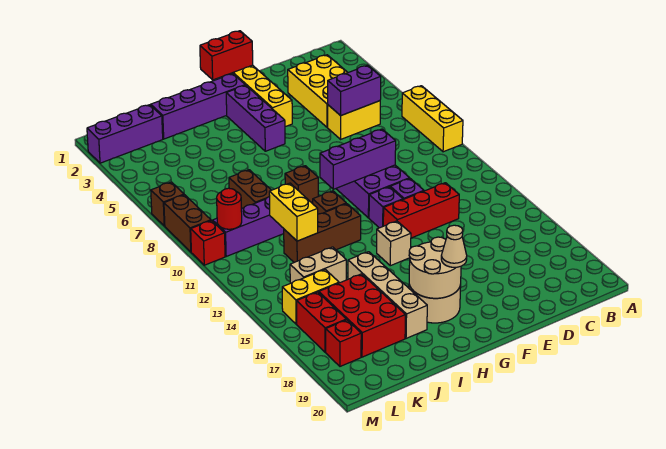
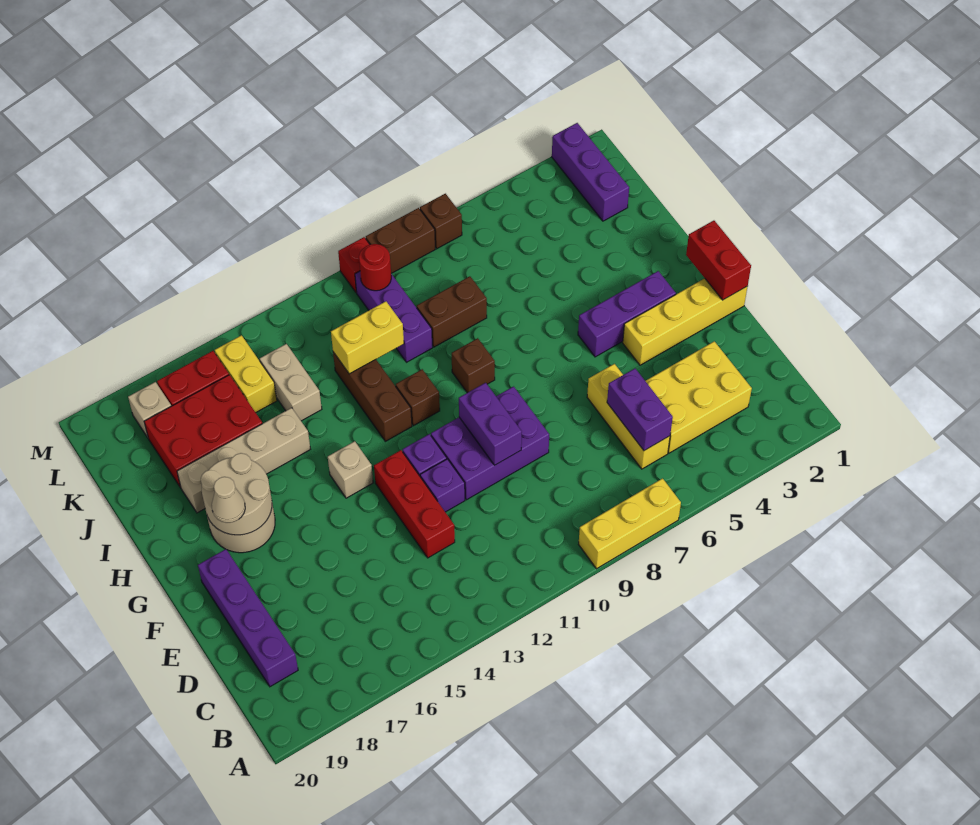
yellow brick C6:D6 level 1 -> yellow brick C6:E6 level 1
purple brick E10:G10 level 2 -> purple brick E10:F10 level 2
purple brick G2:J2 level 1 -> purple brick C19:F19 level 1
red brick L18 level 1 -> tan brick L18 level 1

